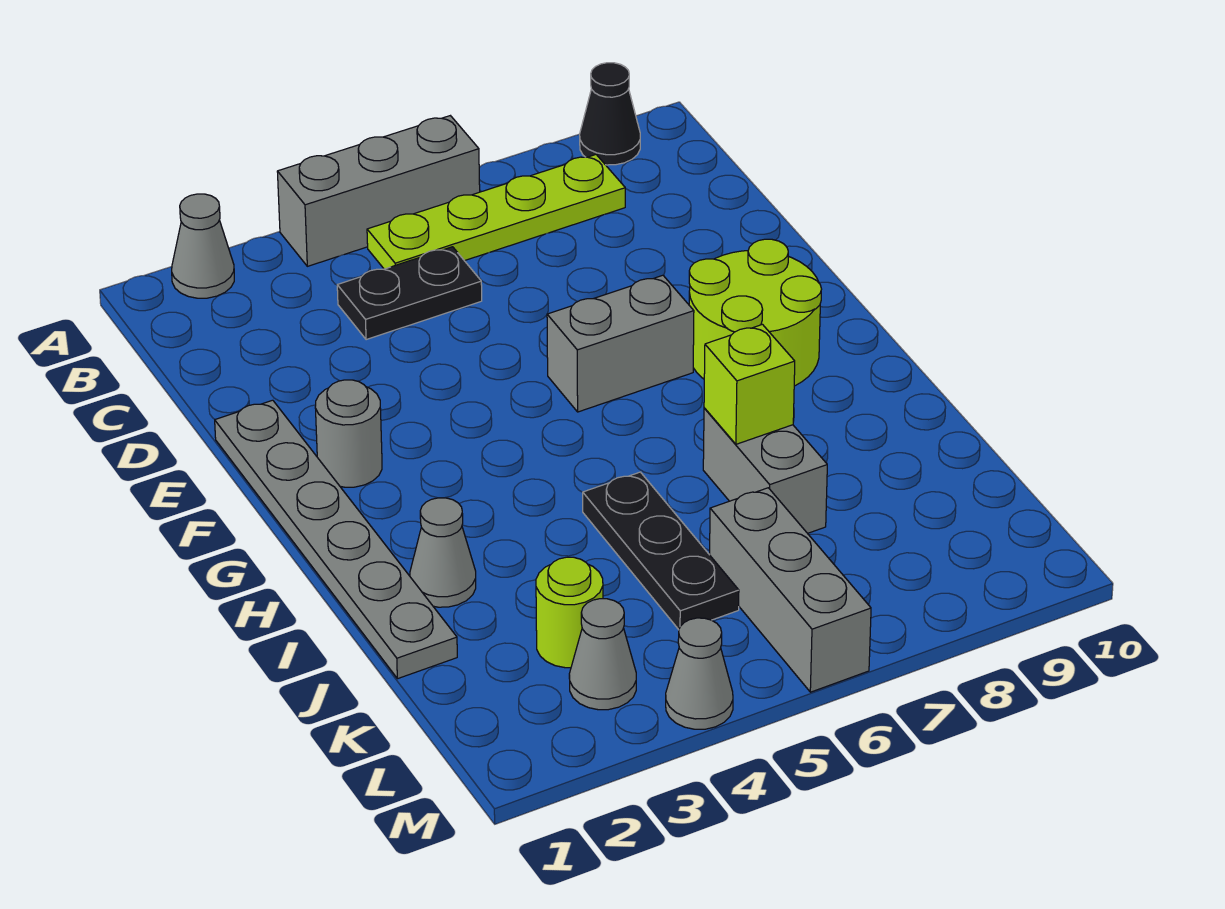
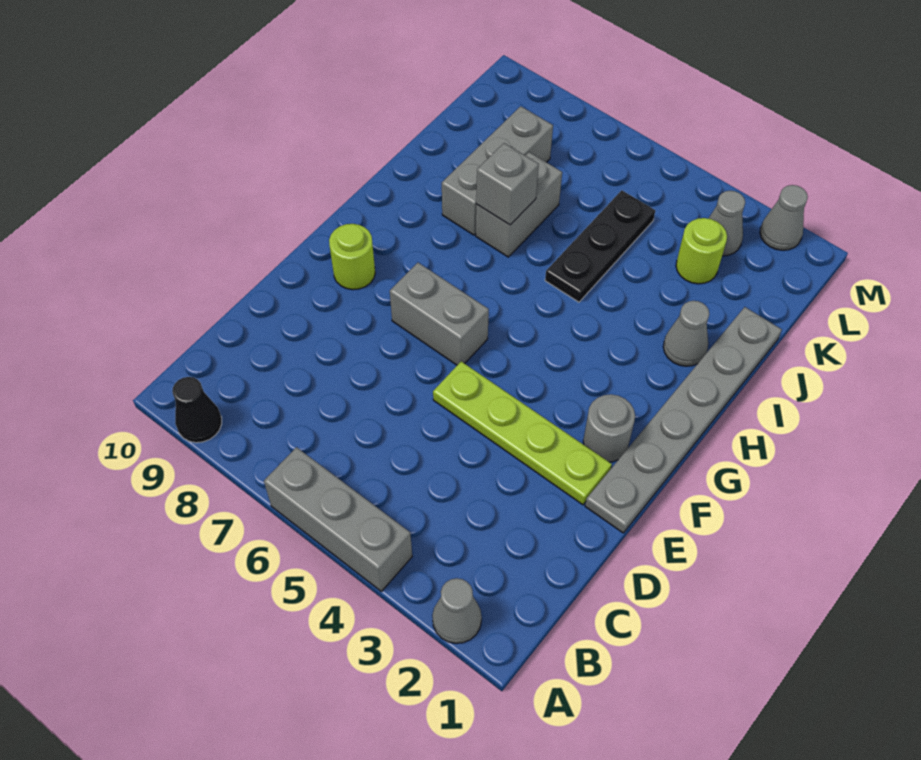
lime plate B5:B8 level 1 -> lime plate E2:E5 level 1
black plate C4:C5 level 1 -> none
lime round brick F8:G9 level 1 -> lime round brick F9 level 1
lime brick I7 level 2 -> grey brick I7 level 2
grey brick K6:M6 level 1 -> grey brick I8:K8 level 1
grey cone M4 level 1 -> grey cone M2 level 1

